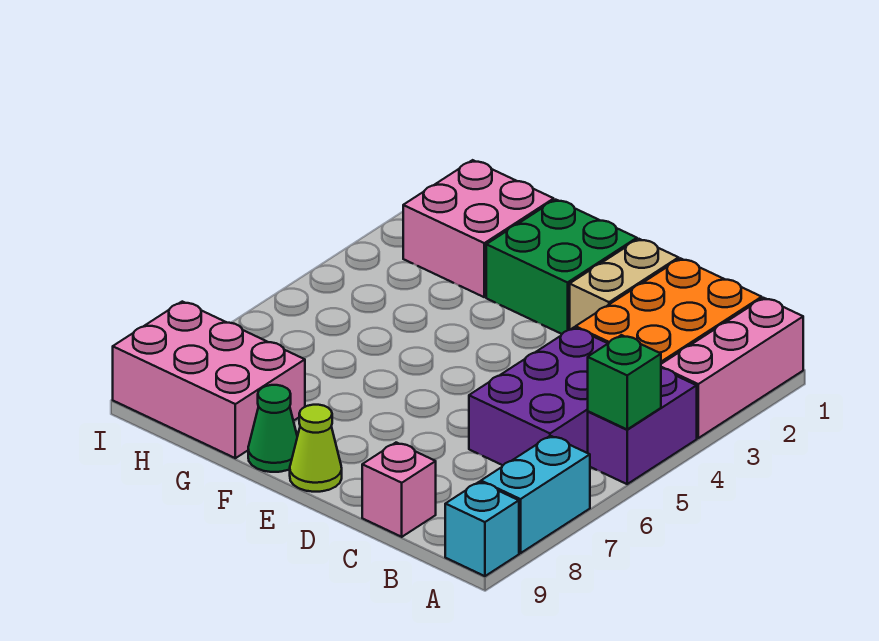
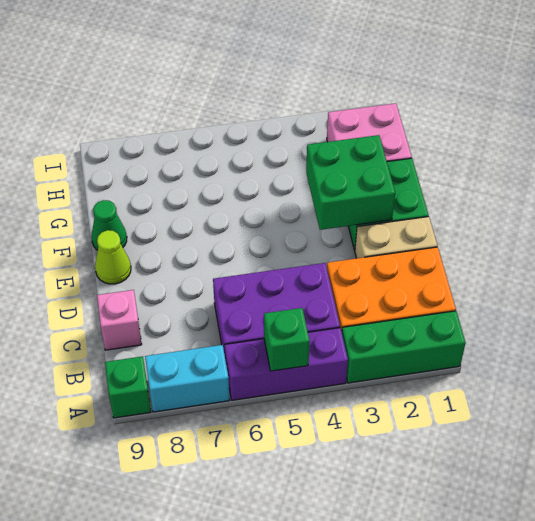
pink brick A1:A3 level 1 -> green brick A1:A3 level 1
purple brick A4:A5 level 1 -> purple brick A4:A6 level 1
cyan brick A9 level 1 -> green brick A9 level 1
none -> green brick E2:F3 level 2
pink brick G8:I9 level 1 -> none

